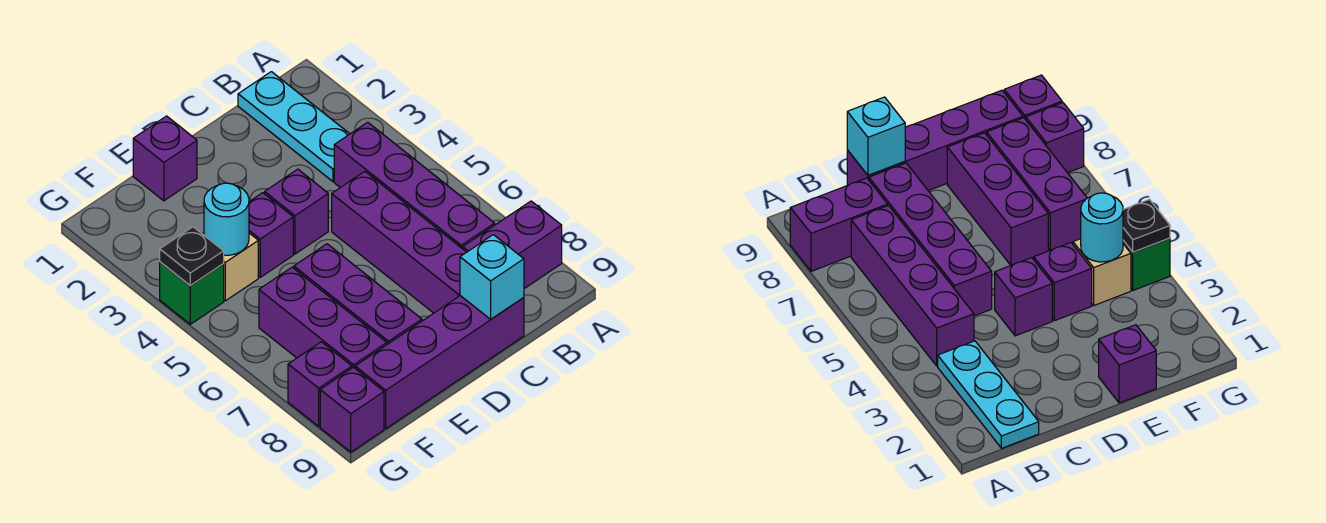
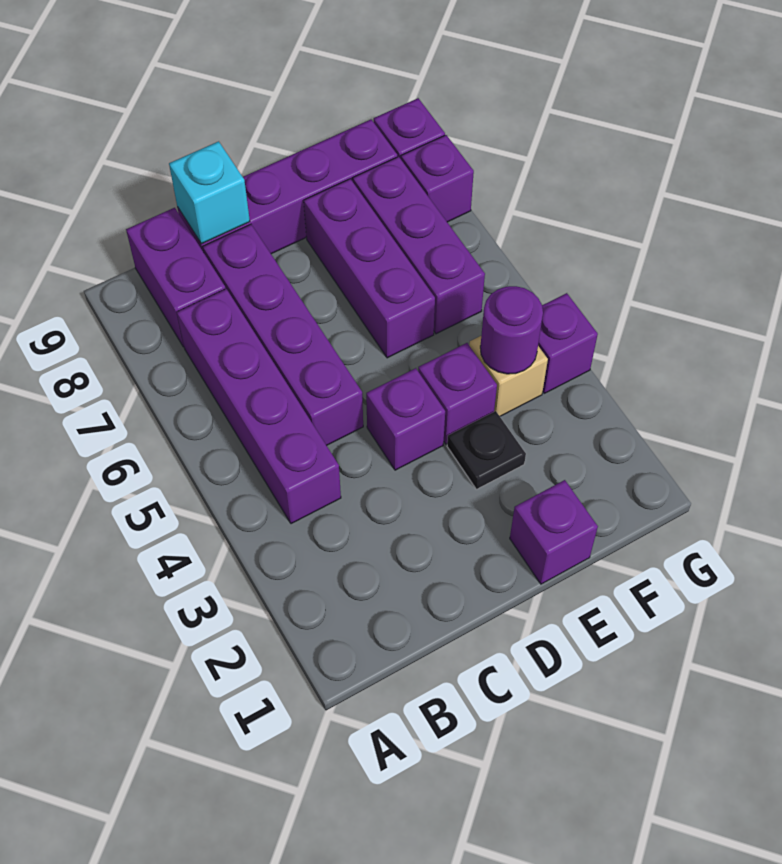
purple brick A8:B8 level 1 -> purple brick B8:B9 level 1
cyan plate B1:B3 level 1 -> none
cyan round brick F4 level 2 -> purple round brick F4 level 2
green brick G4 level 1 -> purple brick G4 level 1
black plate G4 level 2 -> black plate E3 level 1

